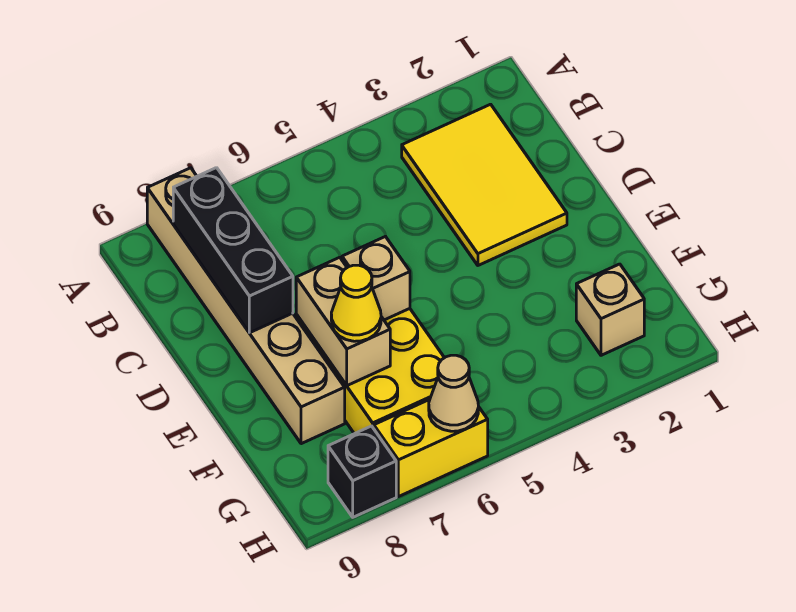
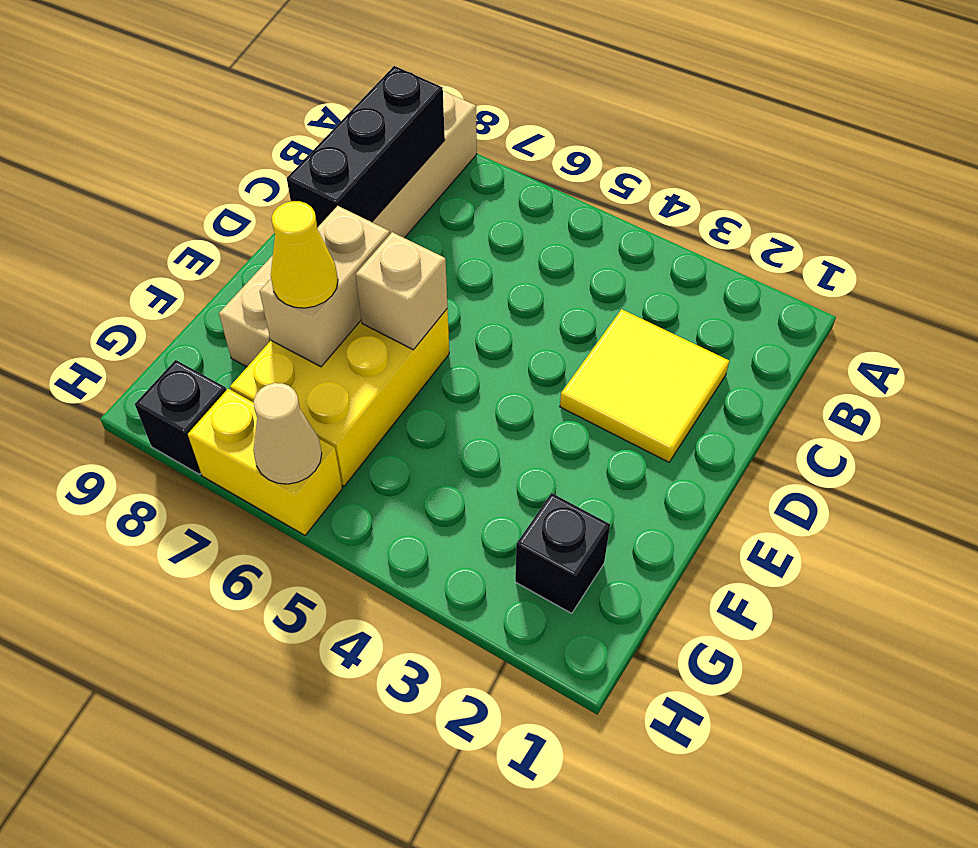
yellow tile B2:D3 level 1 -> yellow tile C2:D3 level 1
tan brick G2 level 1 -> black brick G2 level 1

